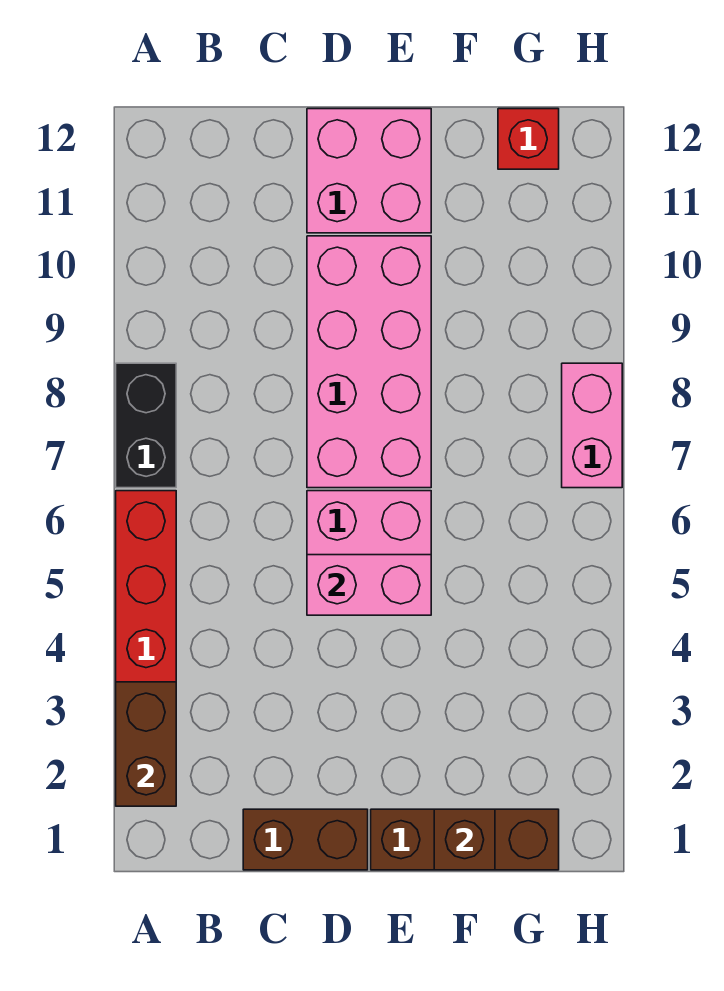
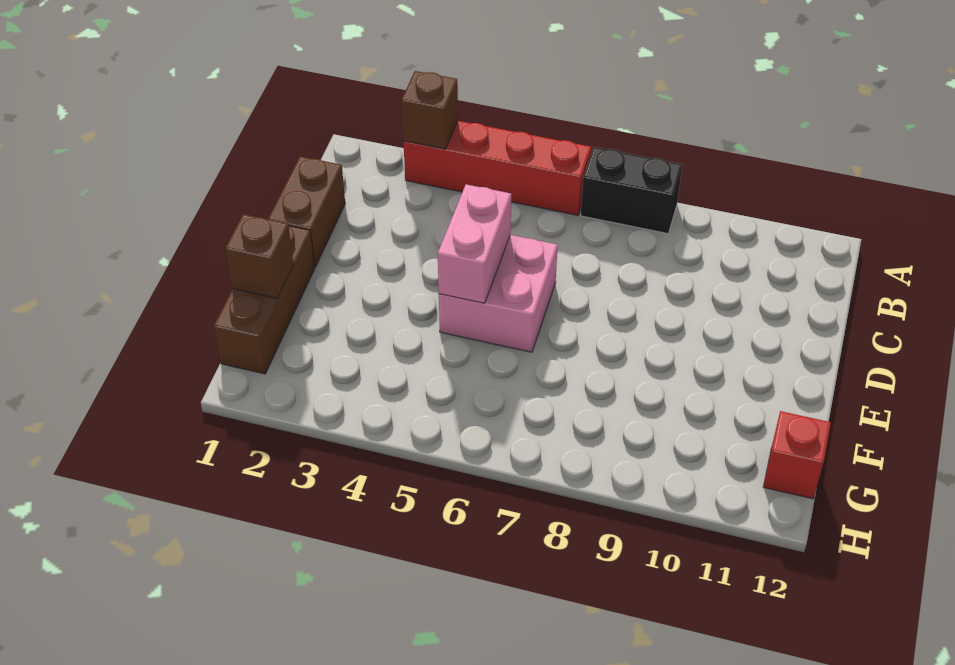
brown brick A2:A3 level 2 -> brown brick A3 level 2
pink brick D7:E10 level 1 -> none
pink brick D11:E12 level 1 -> none
pink brick H7:H8 level 1 -> none

